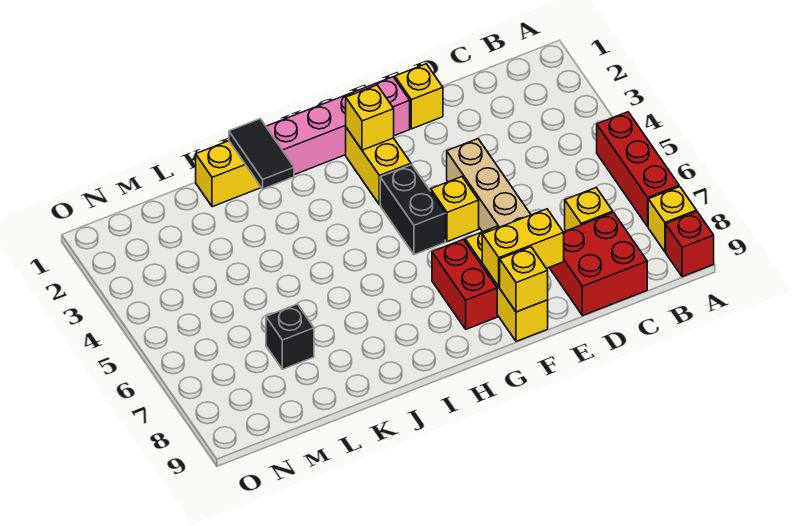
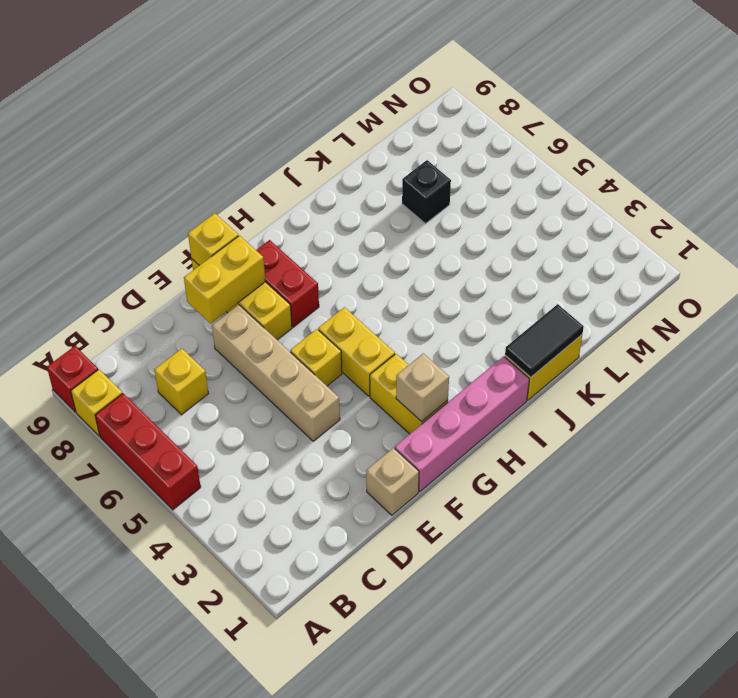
red brick C8:D9 level 1 -> none
yellow brick E1 level 1 -> tan brick E1 level 1
yellow brick G2 level 2 -> tan brick G2 level 2
black brick G4:G5 level 1 -> yellow brick G4:G5 level 1
black tile J1:J2 level 2 -> black tile J1:K1 level 2

